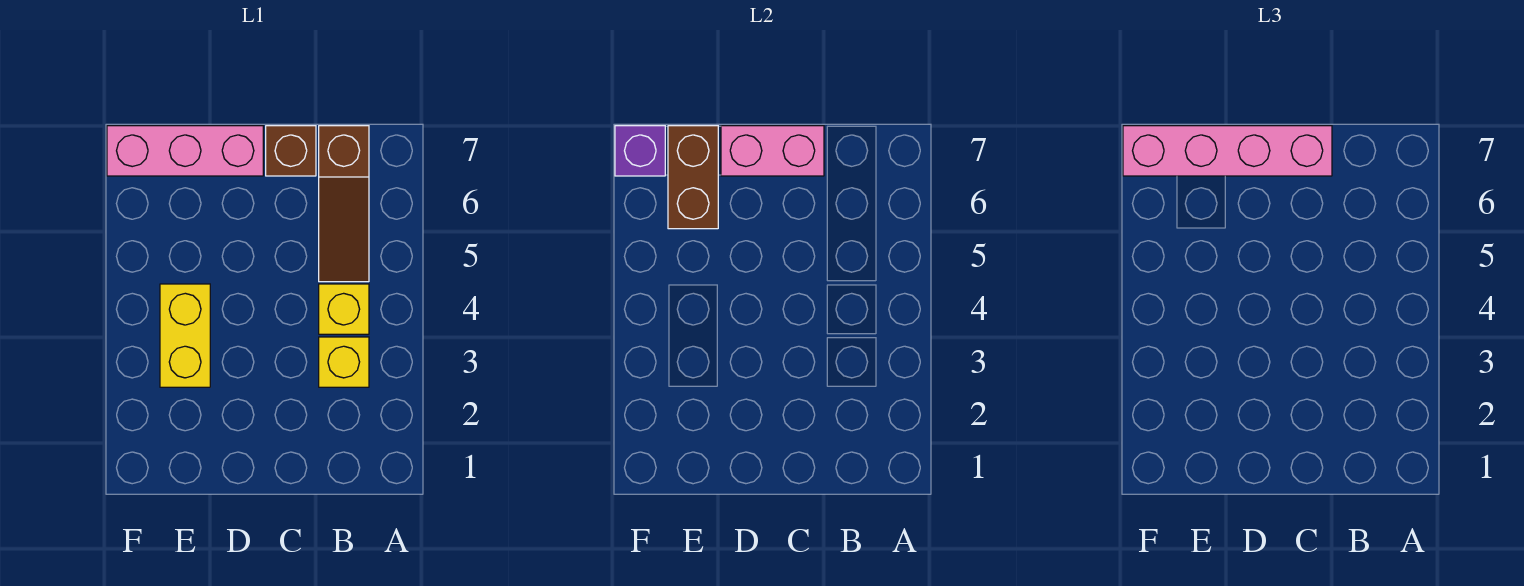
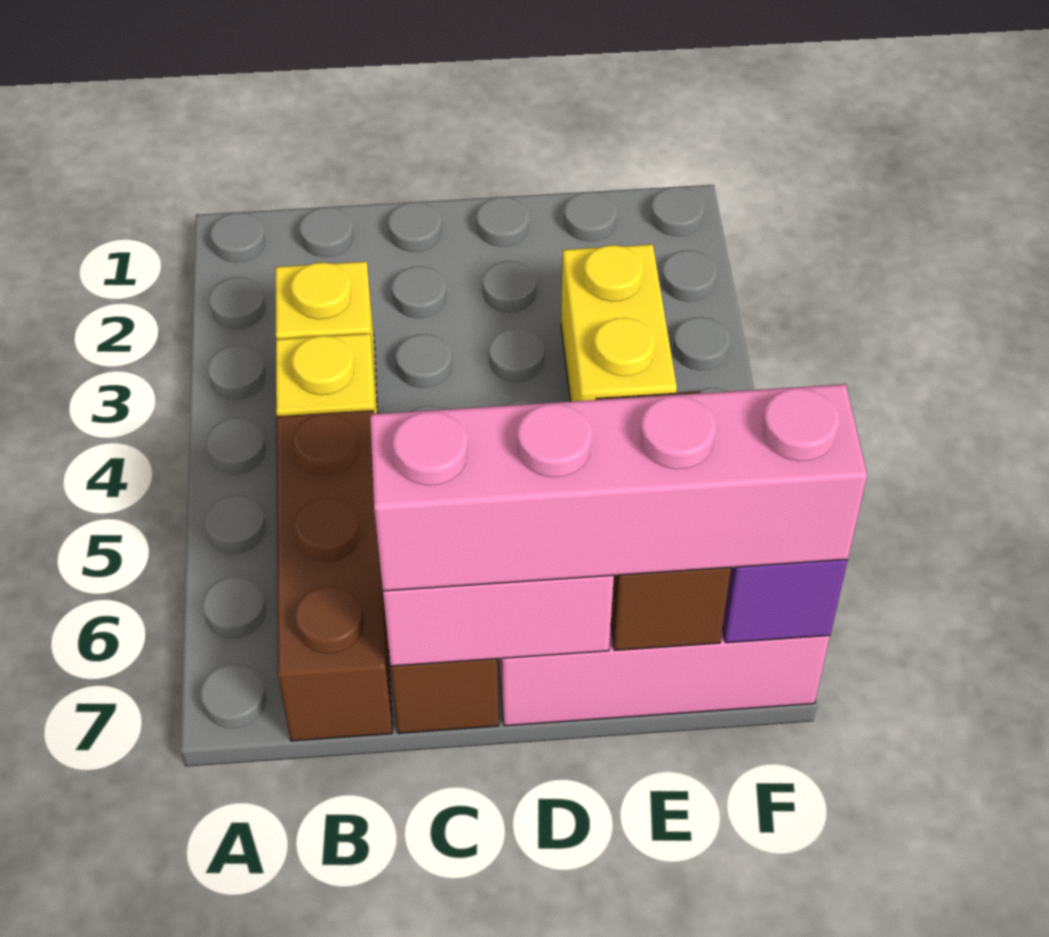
brown slope B5:B7 level 1 top 7 -> brown brick B5:B7 level 1

